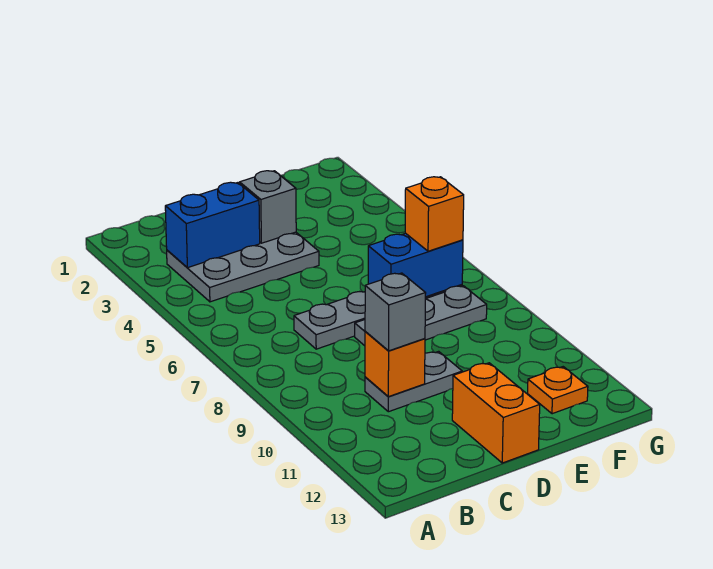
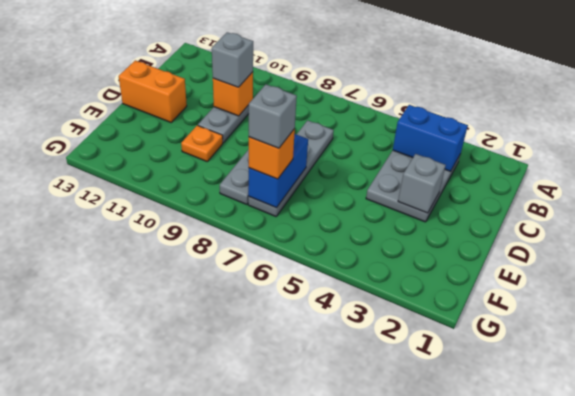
blue brick B3:C3 level 2 -> blue brick B3:B4 level 2
none -> grey brick F7 level 4
orange plate F12 level 1 -> orange plate E10 level 1

